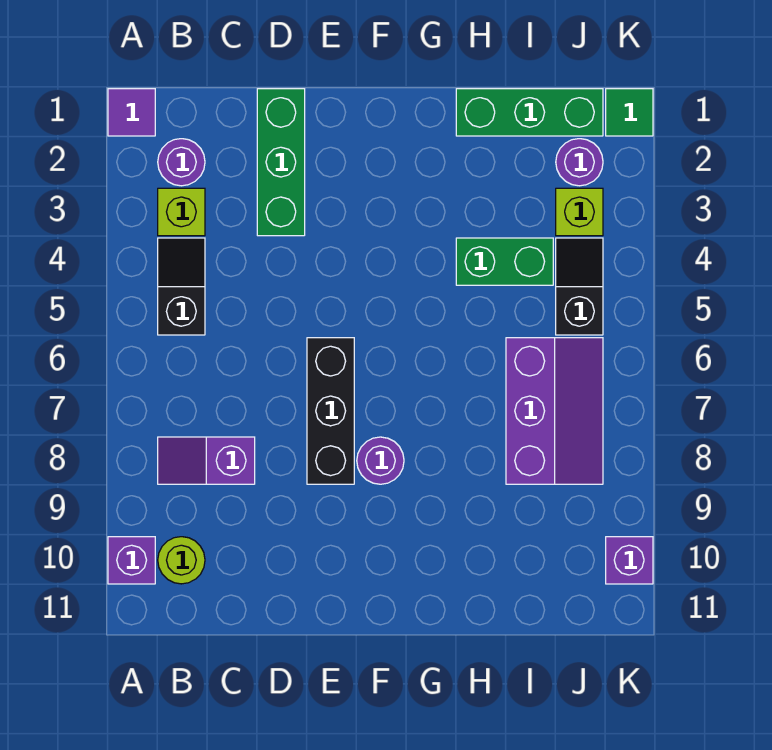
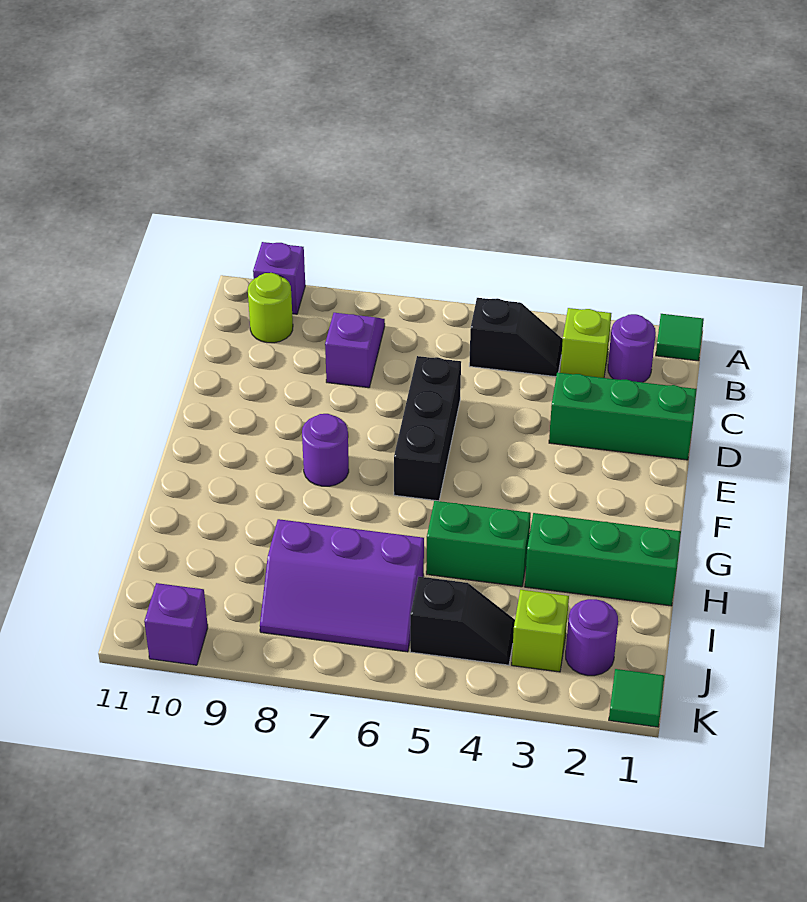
purple tile A1 level 1 -> green tile A1 level 1
black brick E6:E8 level 1 -> black brick D6:F6 level 1
green brick H1:J1 level 1 -> green brick H1:H3 level 1
green brick H4:I4 level 1 -> green brick H4:H5 level 1

